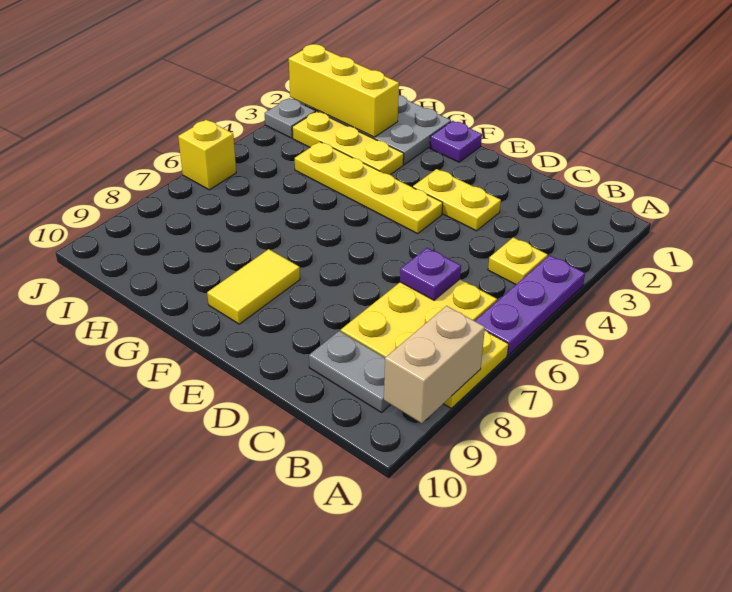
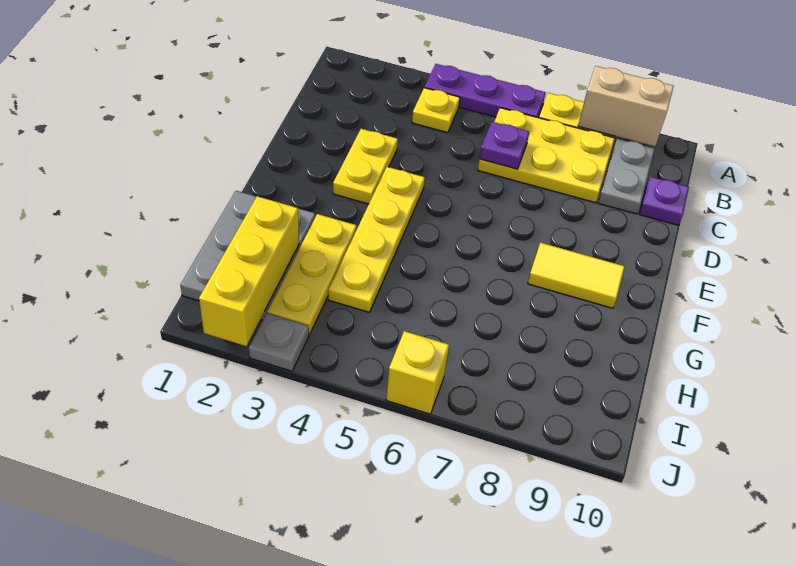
purple plate F1 level 1 -> purple plate C10 level 1

